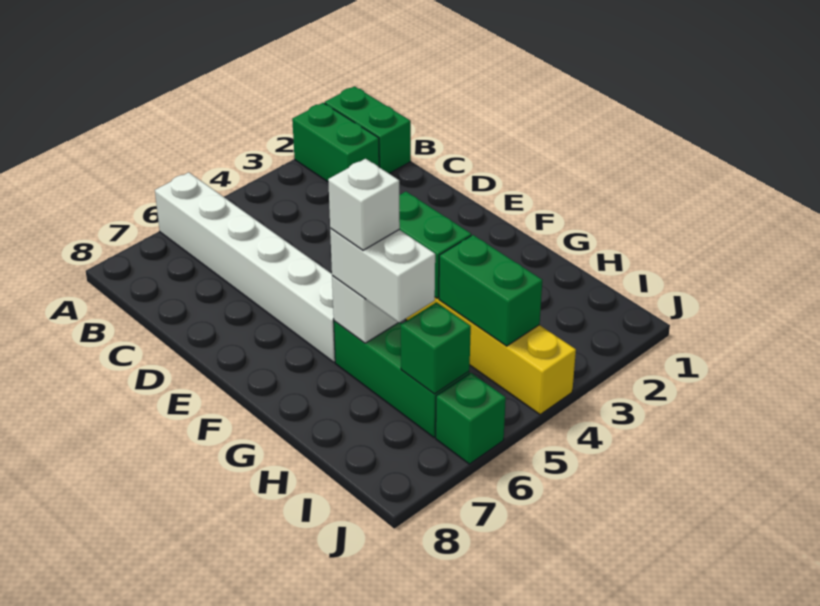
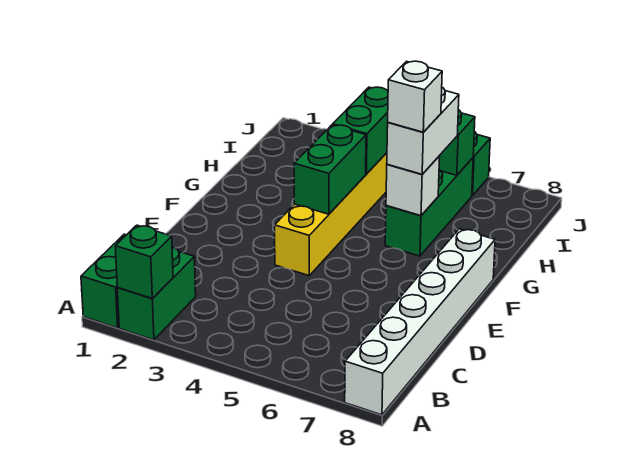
none -> green brick A2 level 2
white brick A6:F6 level 1 -> white brick A8:F8 level 1

